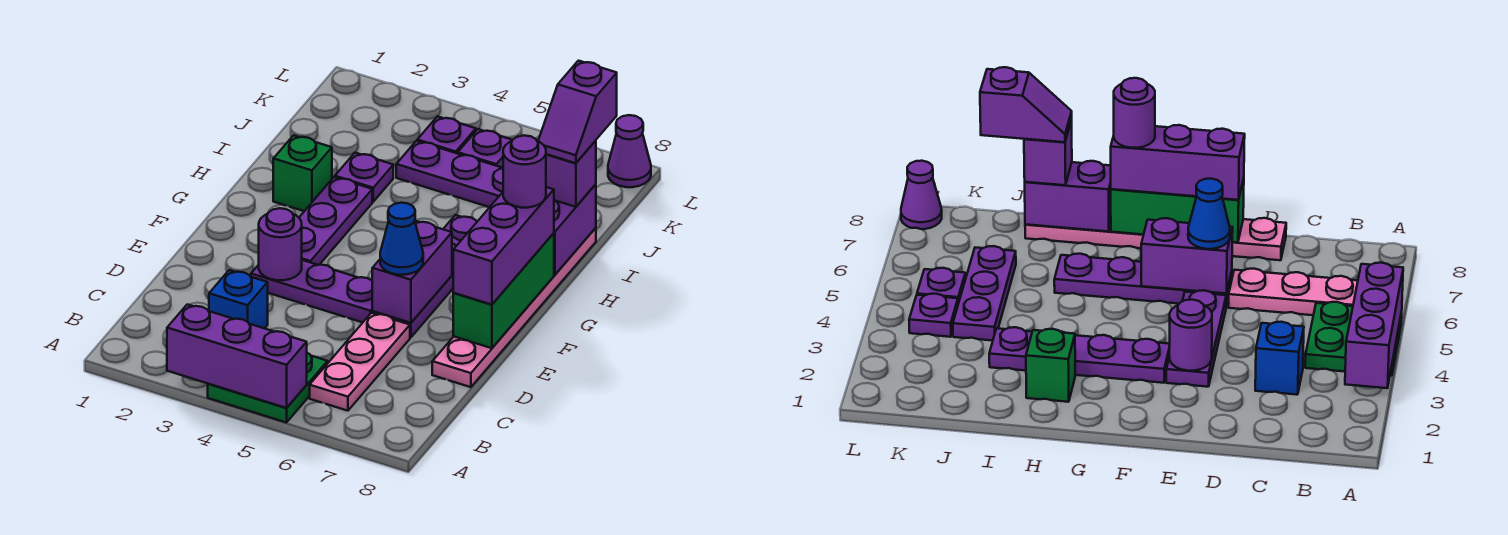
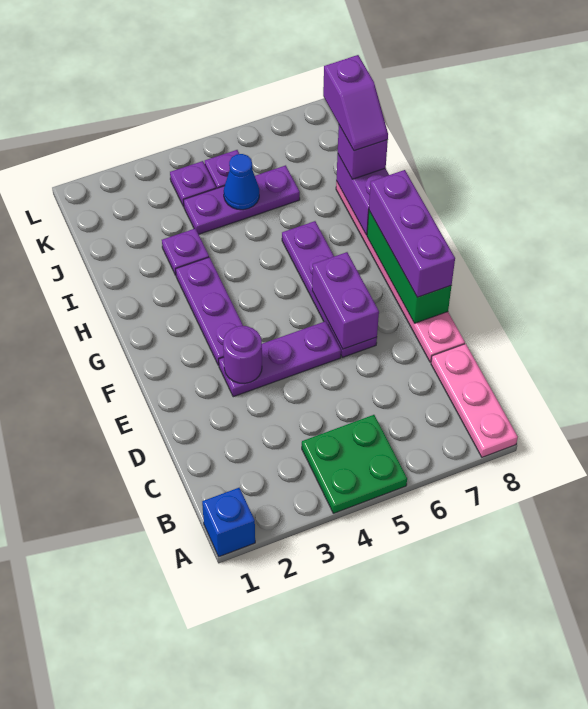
purple brick A3:A5 level 2 -> none
pink plate B6:D6 level 1 -> pink plate A8:C8 level 1
blue brick C3 level 1 -> blue brick A1 level 1
blue cone E6 level 3 -> blue cone J5 level 2
purple round brick G8 level 4 -> none
green brick H2 level 1 -> none
purple cone L8 level 1 -> none

